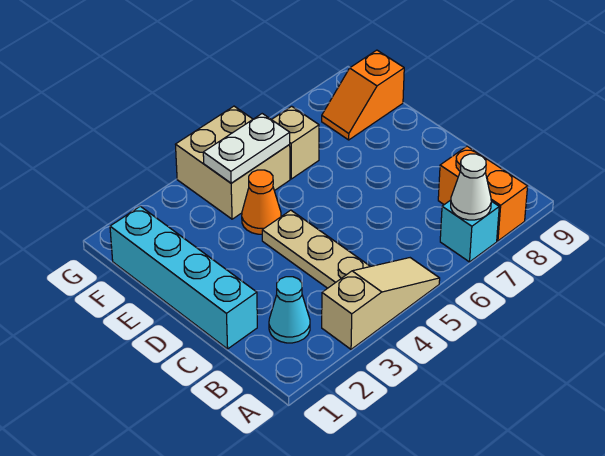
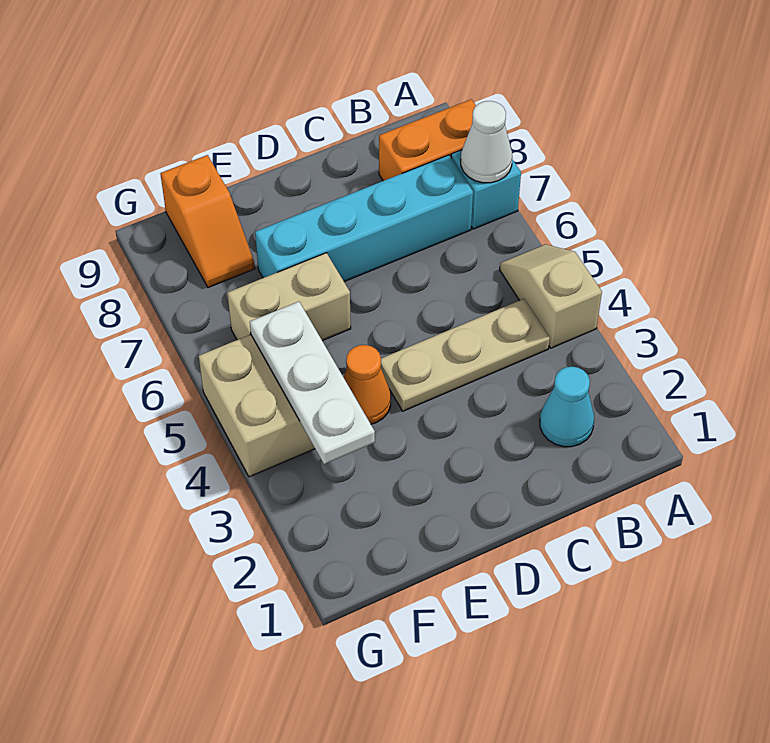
tan slope A3:A5 level 1 top 3 -> tan slope A4:A5 level 1 top 4
cyan brick C1:F1 level 1 -> cyan brick B7:E7 level 1
white plate F4:F5 level 2 -> white plate F3:F5 level 2
tan brick F6 level 1 -> tan brick E6:F6 level 1

